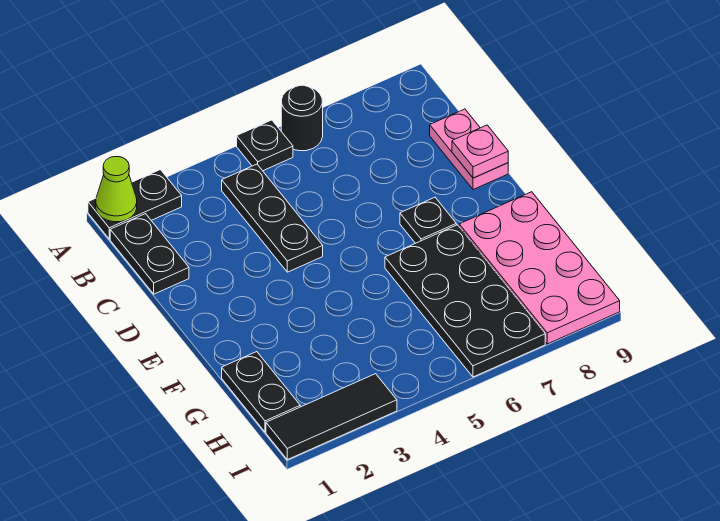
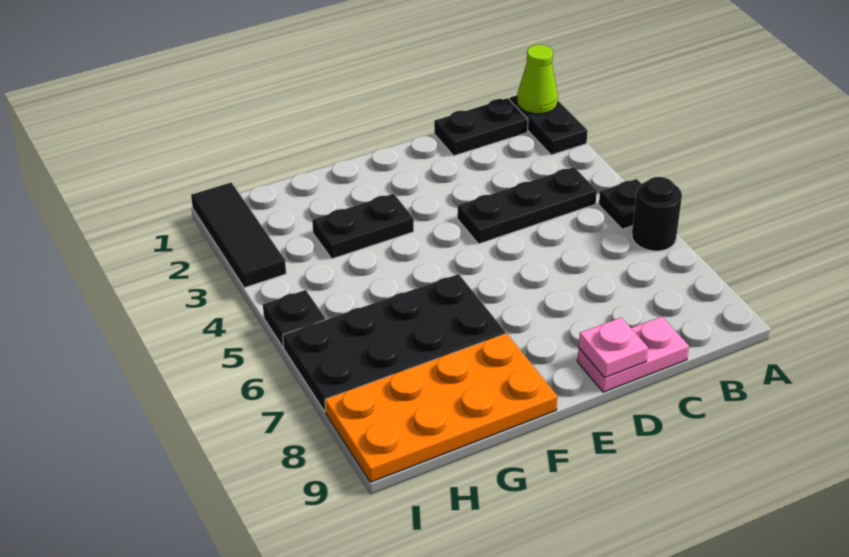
black plate E7 level 1 -> black plate I5 level 1
pink plate F8:I9 level 1 -> orange plate F8:I9 level 1
black plate G1:H1 level 1 -> black plate F3:G3 level 1

